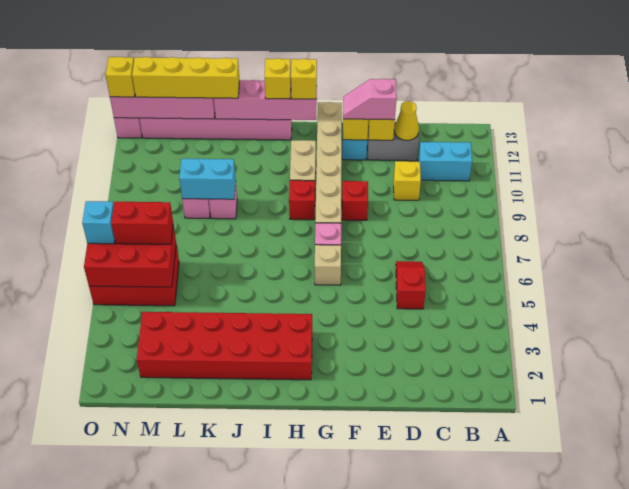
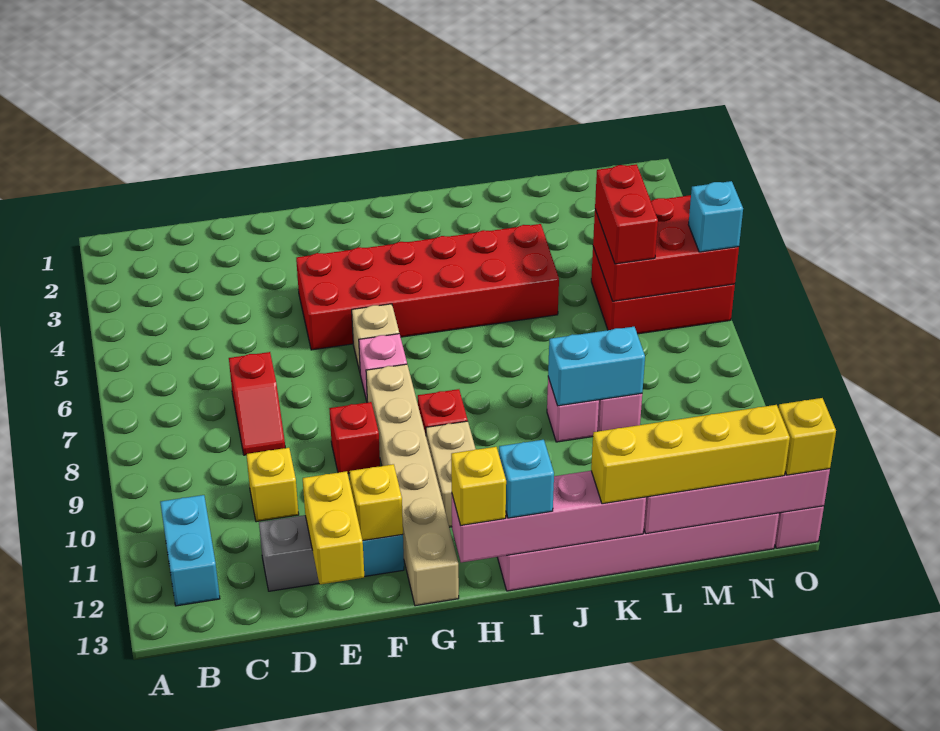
cyan brick B11:C11 level 1 -> cyan brick B11:B12 level 1
red slope D5:D6 level 1 top 5 -> red slope D7:D8 level 1 top 7
yellow cone D12 level 2 -> none
pink slope E12:F12 level 3 top E -> none
red brick H2:M3 level 1 -> red brick F4:K5 level 1
yellow brick I13 level 3 -> cyan brick I13 level 3
red brick M6:N6 level 3 -> red brick M5:M6 level 3

